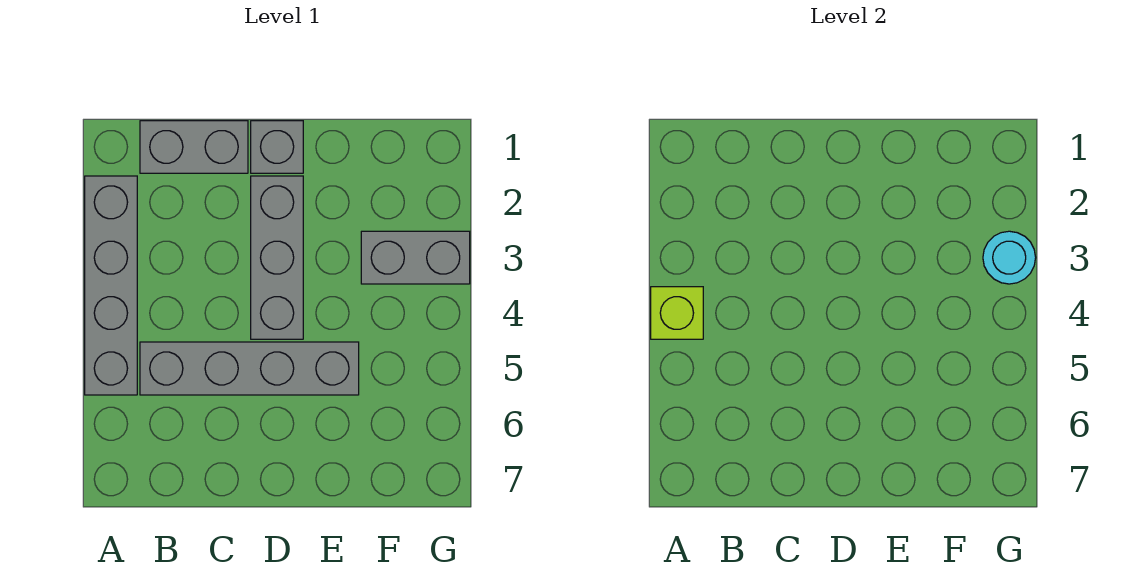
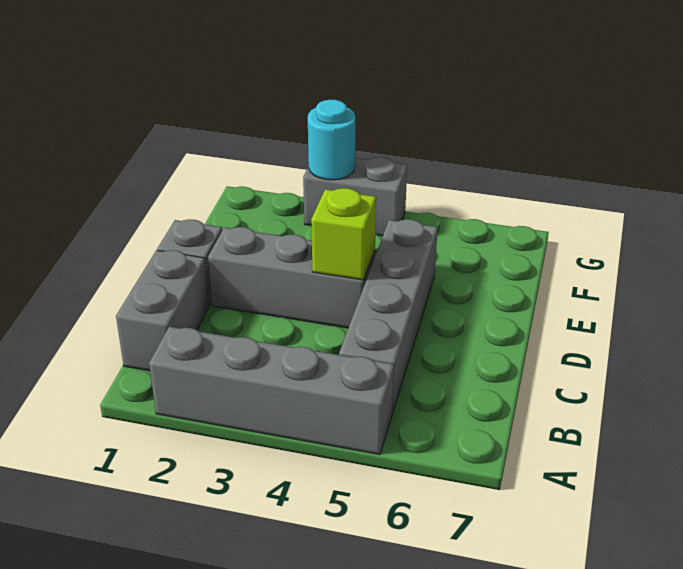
lime brick A4 level 2 -> lime brick D4 level 2
grey brick F3:G3 level 1 -> grey brick G3:G4 level 1

